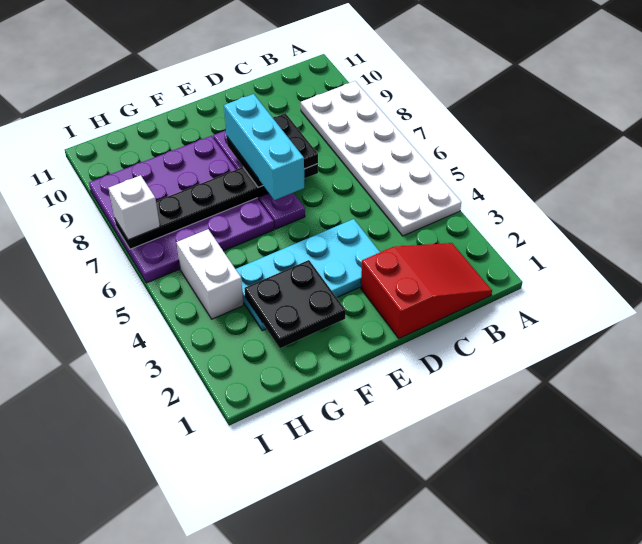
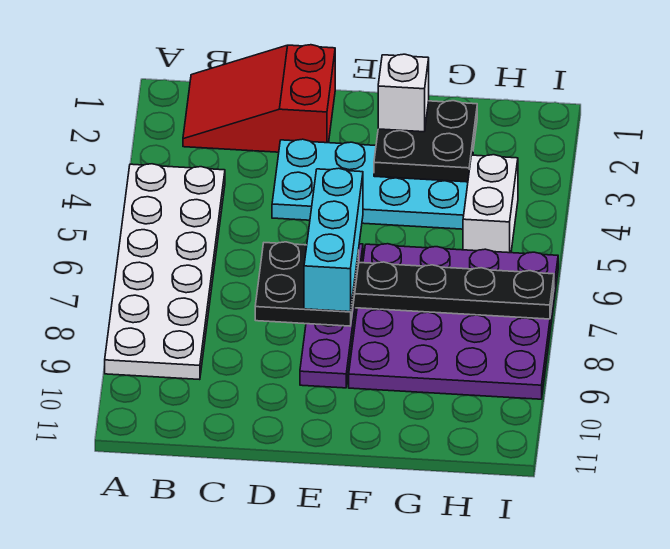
white brick I7 level 3 -> white brick F2 level 3

